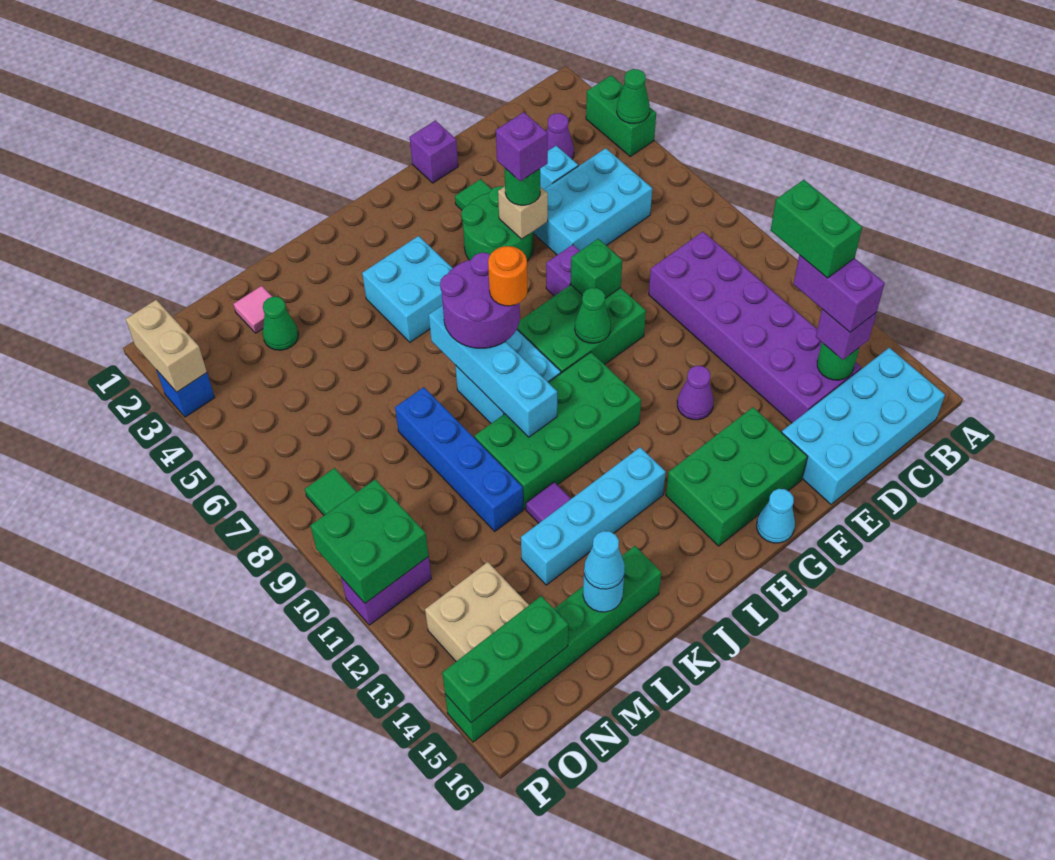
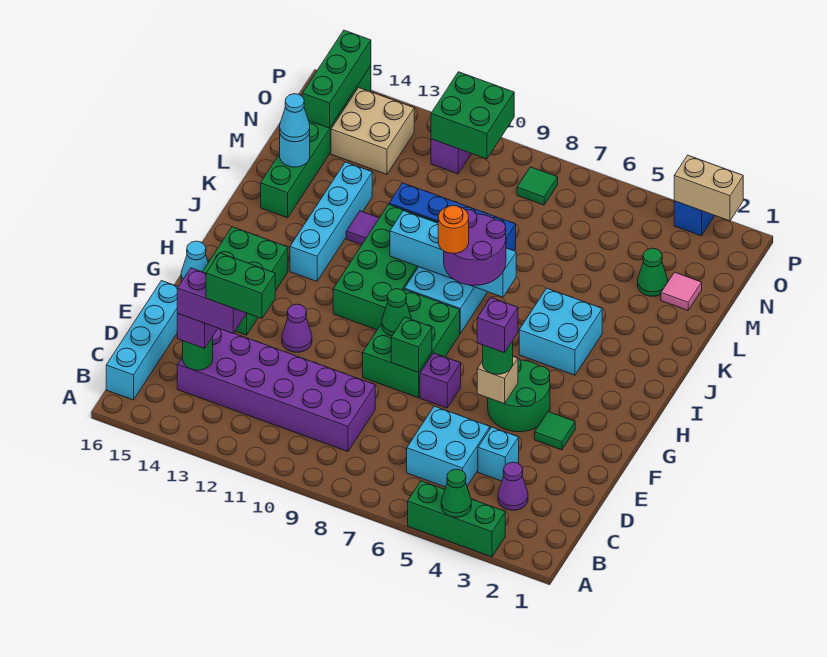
green brick A3:A4 level 1 -> green brick A3:A5 level 1
cyan brick B15:E16 level 1 -> cyan brick B16:E16 level 1
cyan brick C5:E6 level 1 -> cyan brick C5:D6 level 1
purple brick F1 level 1 -> none

